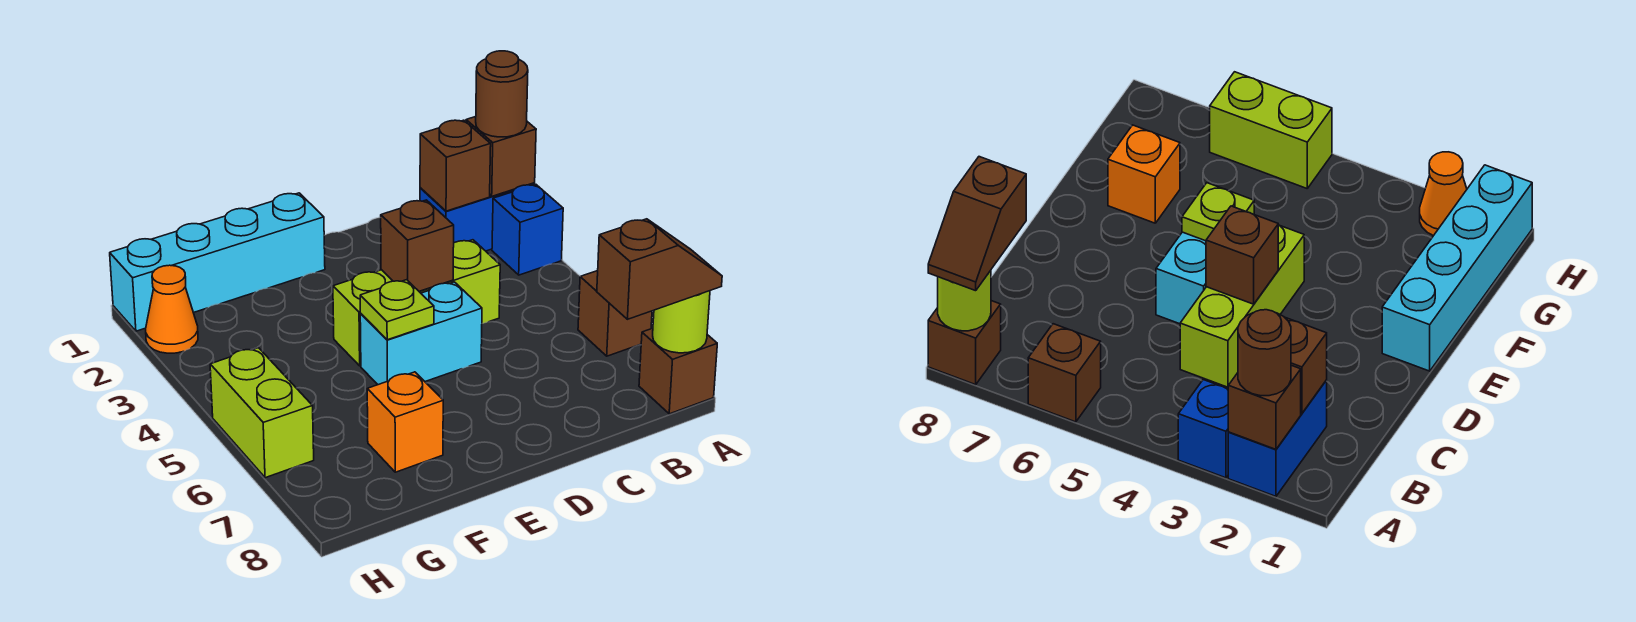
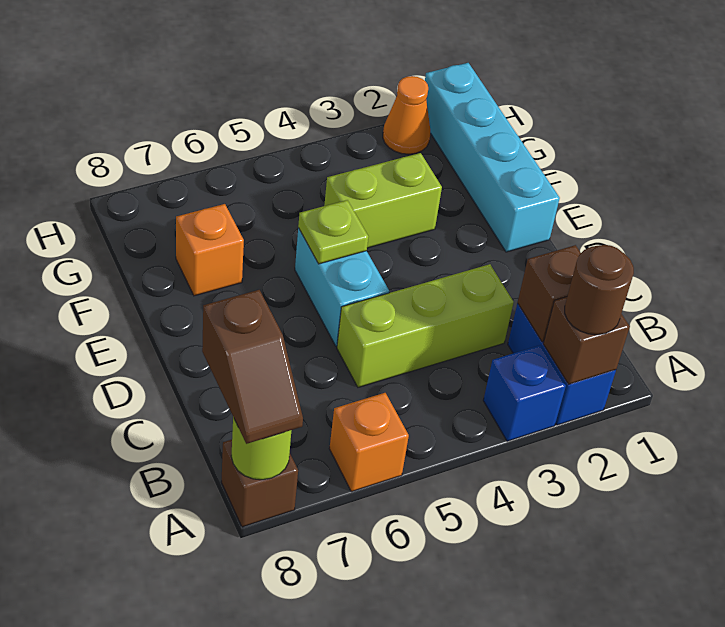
brown brick A6 level 1 -> orange brick A6 level 1
lime brick C4:E4 level 1 -> lime brick C3:C5 level 1
brown brick D4 level 2 -> none
lime brick H5:H6 level 1 -> lime brick F3:F4 level 1

